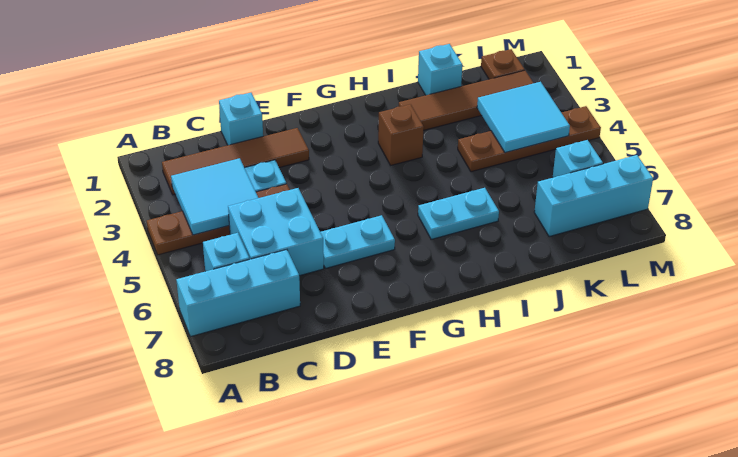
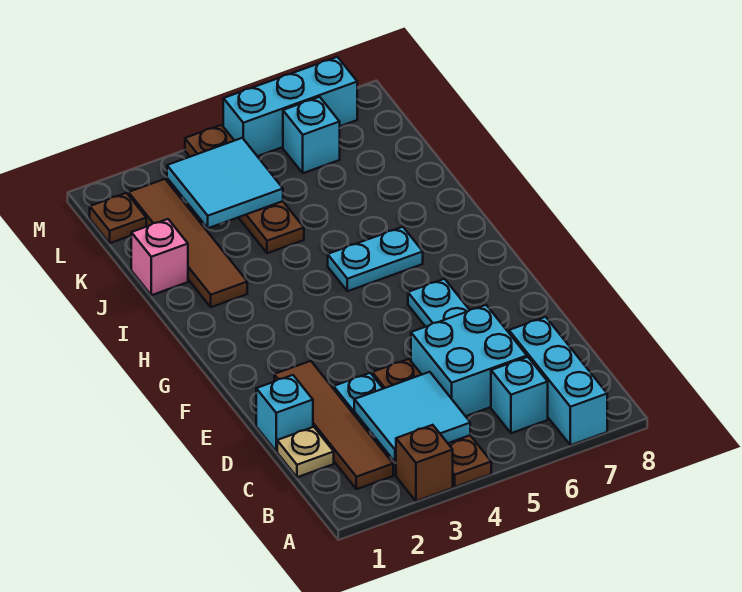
none -> tan plate C1 level 1
brown brick H3 level 1 -> brown brick A3 level 1
cyan plate H6:I6 level 1 -> cyan plate H5:H6 level 1
cyan brick J1 level 1 -> pink brick J1 level 1
cyan brick K7:M7 level 1 -> cyan brick M5:M7 level 1

